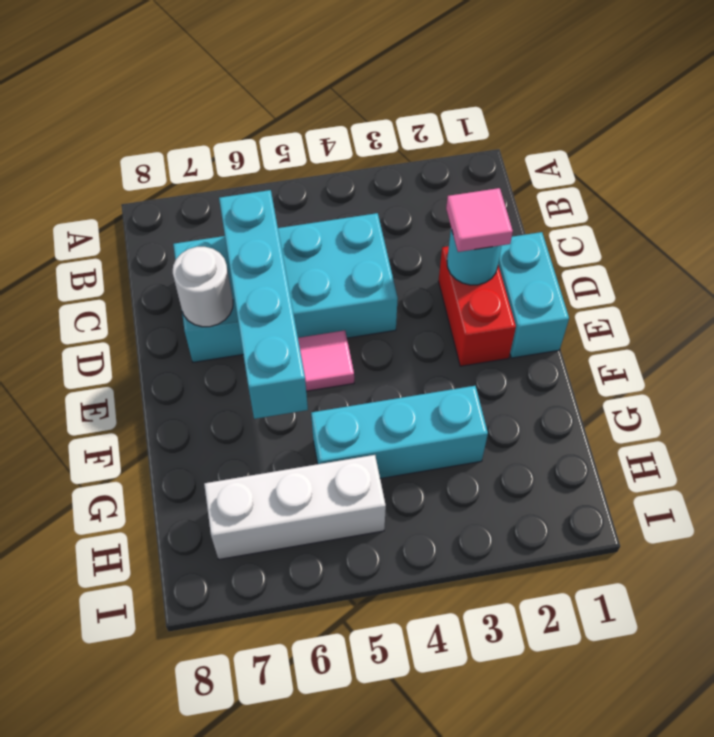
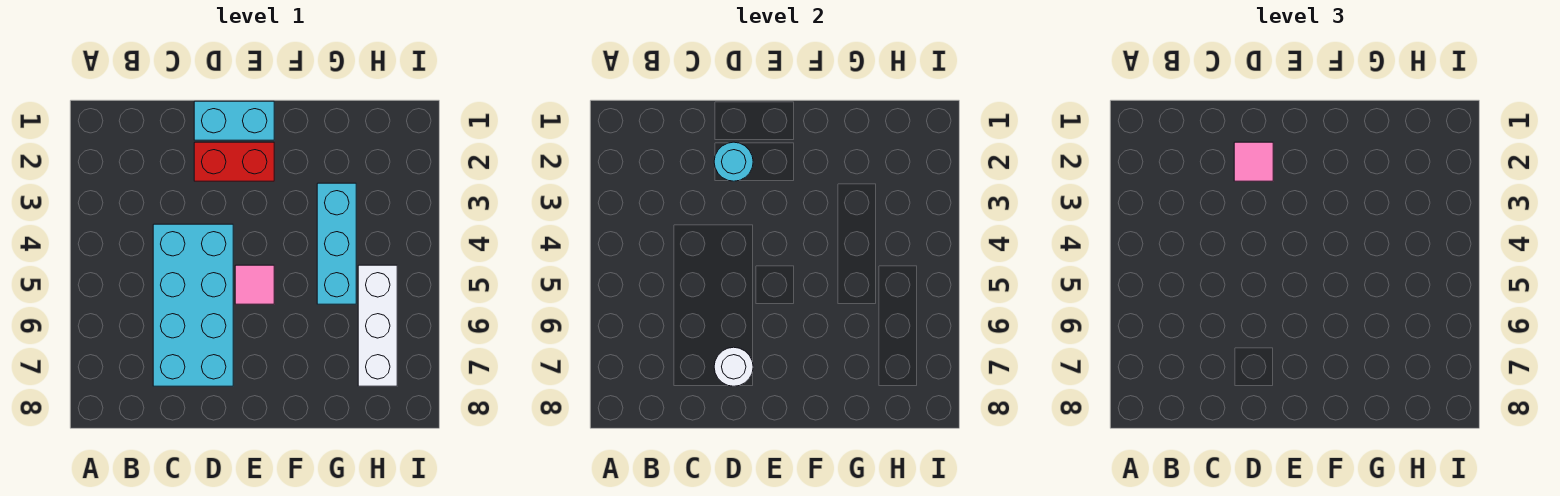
cyan brick C6:F6 level 2 -> none

